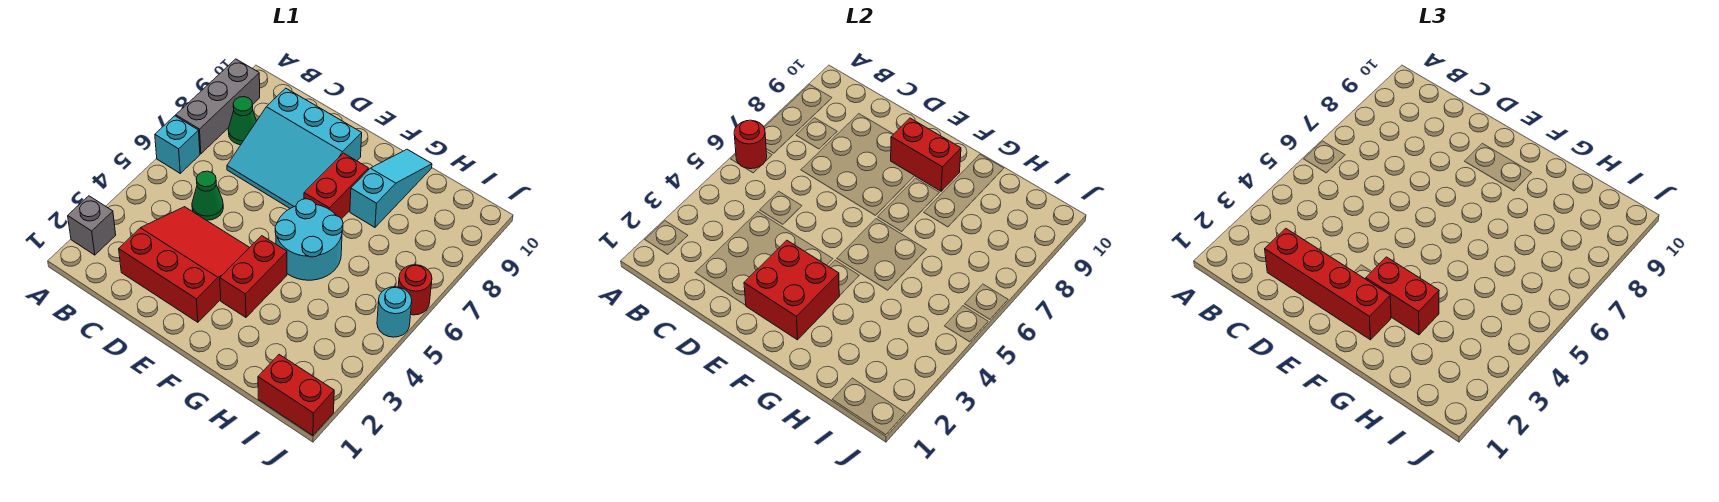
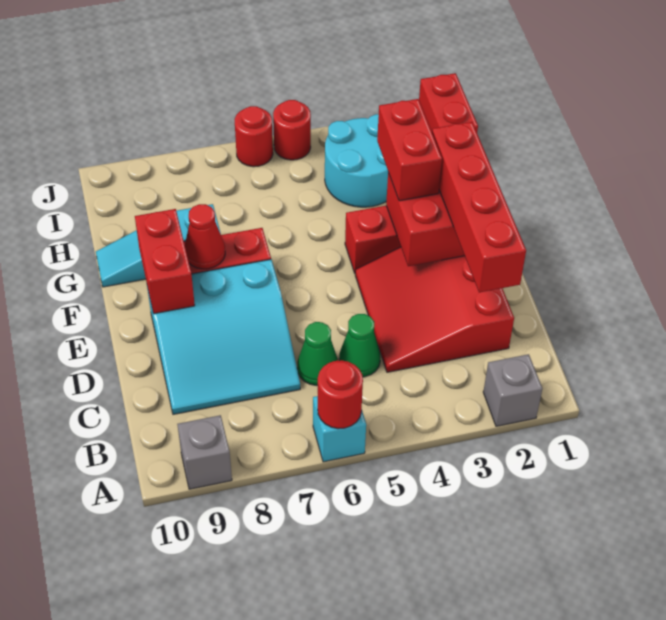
grey brick A7:A9 level 1 -> grey brick A9 level 1
green cone B8 level 1 -> green cone C6 level 1
cyan slope C7:E9 level 1 top 9 -> cyan slope C7:E9 level 1 top E
cyan round brick F5:G6 level 1 -> cyan round brick H3:I4 level 1
none -> red cone F8 level 2
cyan round brick J5 level 1 -> red round brick J5 level 1

